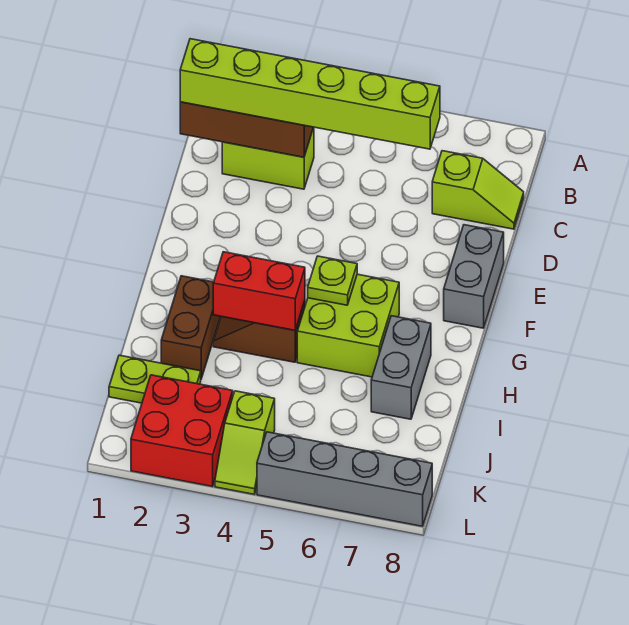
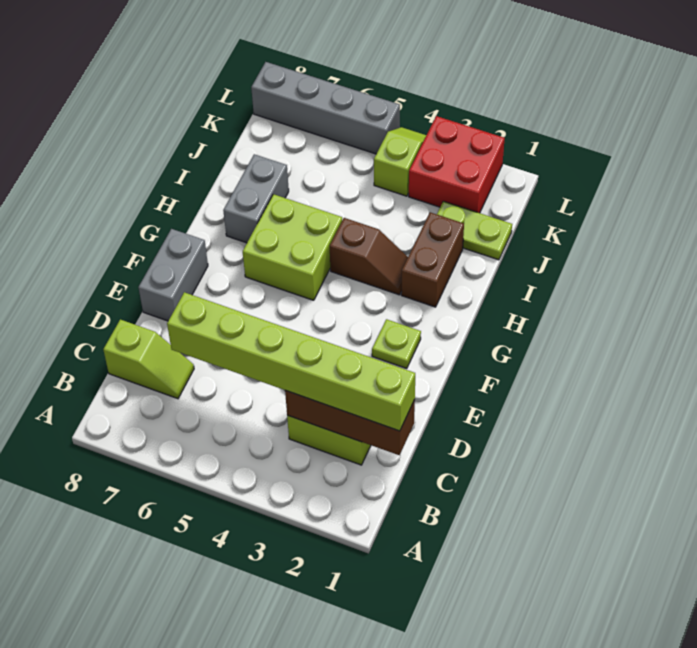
lime slope C7:C8 level 1 top 7 -> lime slope C7:C8 level 1 top 8
lime plate G5 level 2 -> lime plate F2 level 1
red brick H3:H4 level 2 -> none

